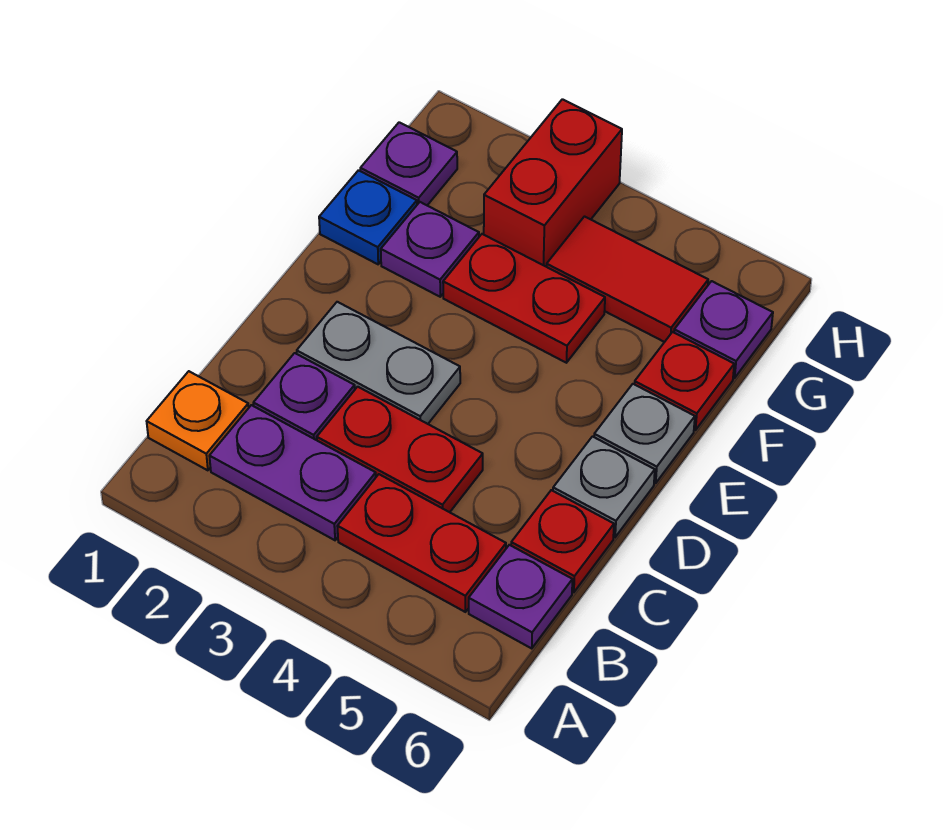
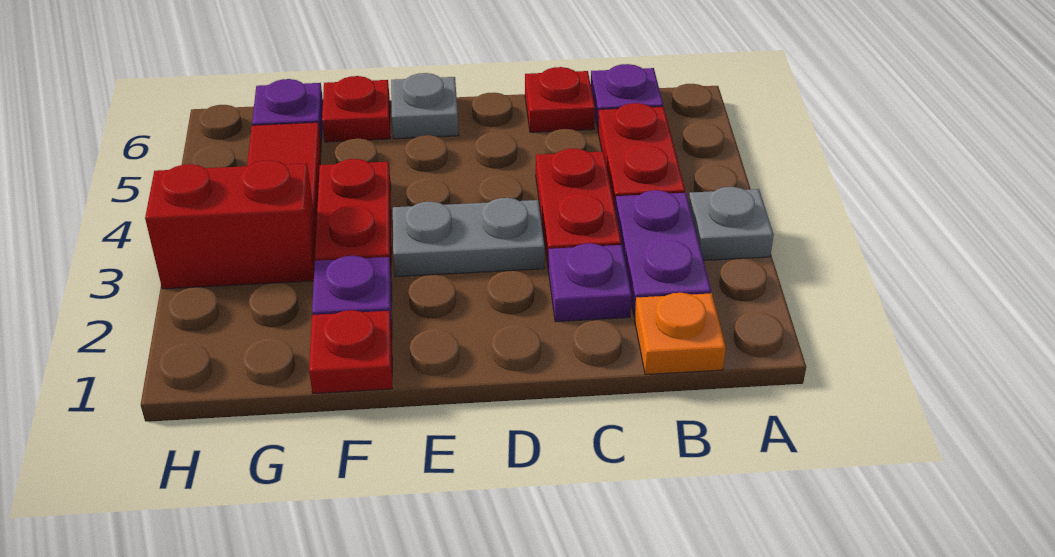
grey plate D2:D3 level 1 -> grey plate D3:E3 level 1
grey plate D6 level 1 -> grey plate A3 level 1
blue plate F1 level 1 -> red plate F1 level 1
purple plate G1 level 1 -> none

